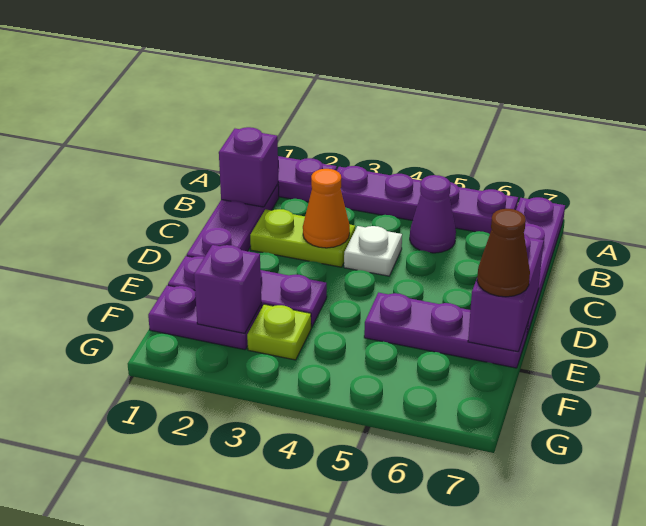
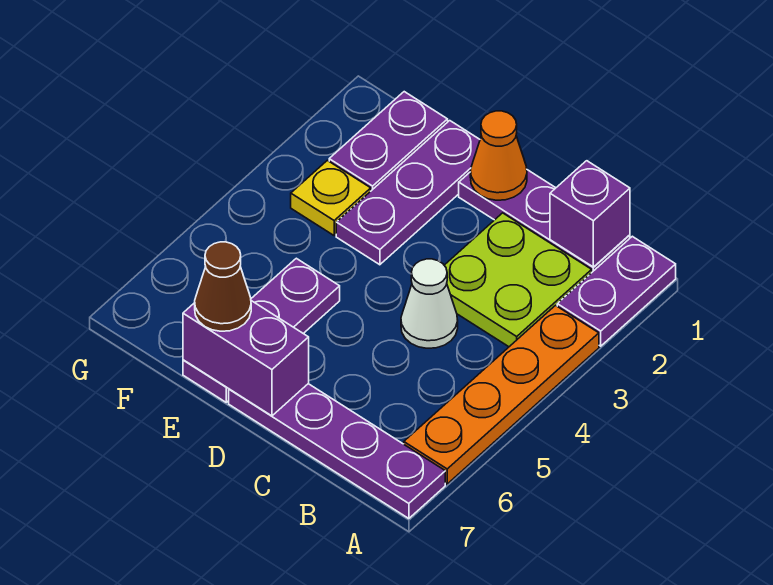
purple plate A3:A6 level 1 -> orange plate A3:A6 level 1
purple cone B5 level 1 -> none
lime plate C2:C3 level 1 -> lime plate B2:C3 level 1
orange cone C3 level 2 -> orange cone D1 level 2
white plate C4 level 1 -> white cone C4 level 1
purple brick F2 level 2 -> none
lime plate F3 level 1 -> yellow plate F3 level 1

